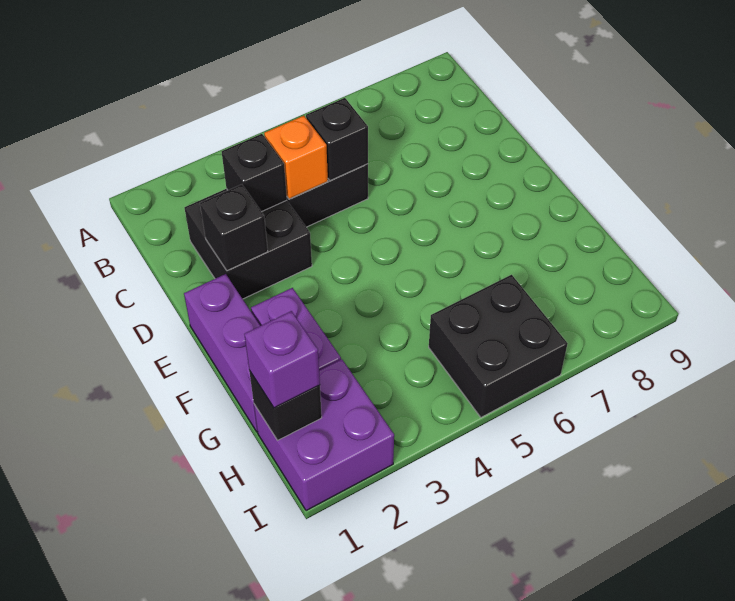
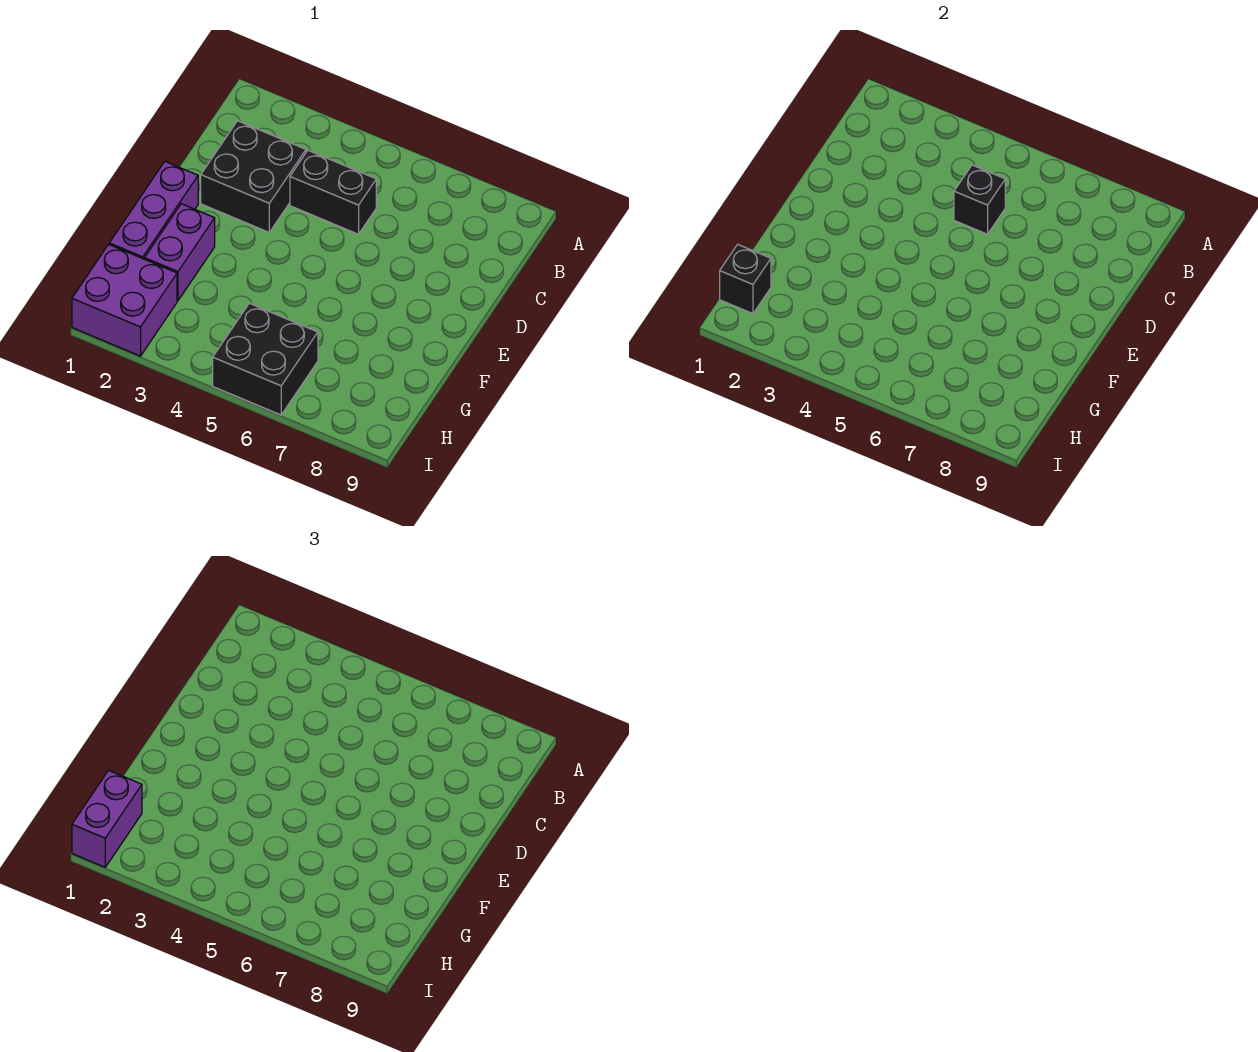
black brick C3 level 2 -> none
orange brick C4 level 2 -> none
black brick D2 level 2 -> none
purple brick H1 level 3 -> purple brick H1:I1 level 3

